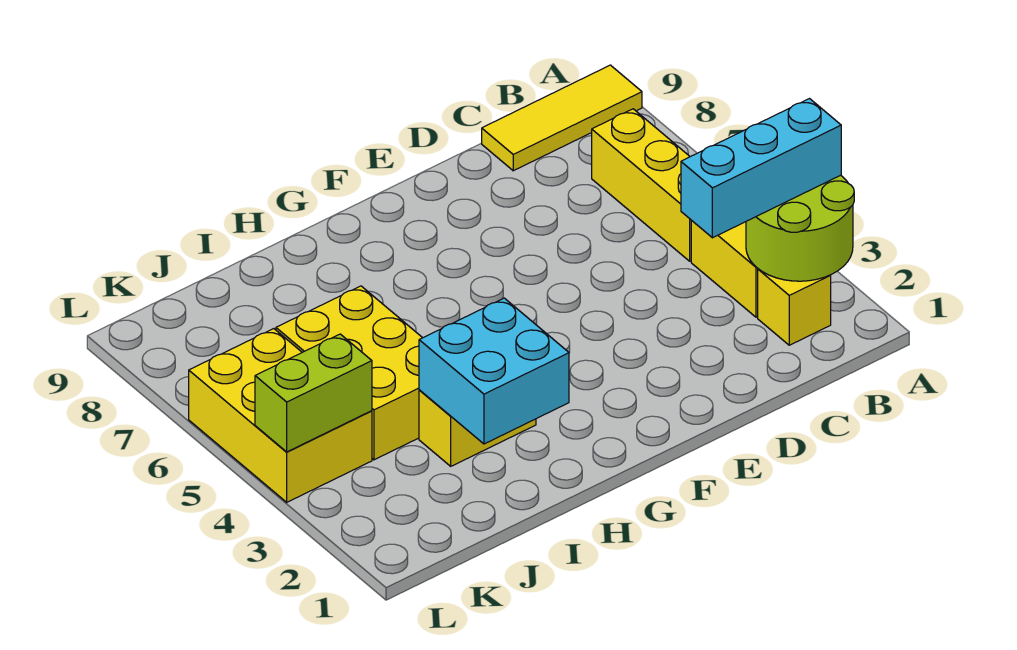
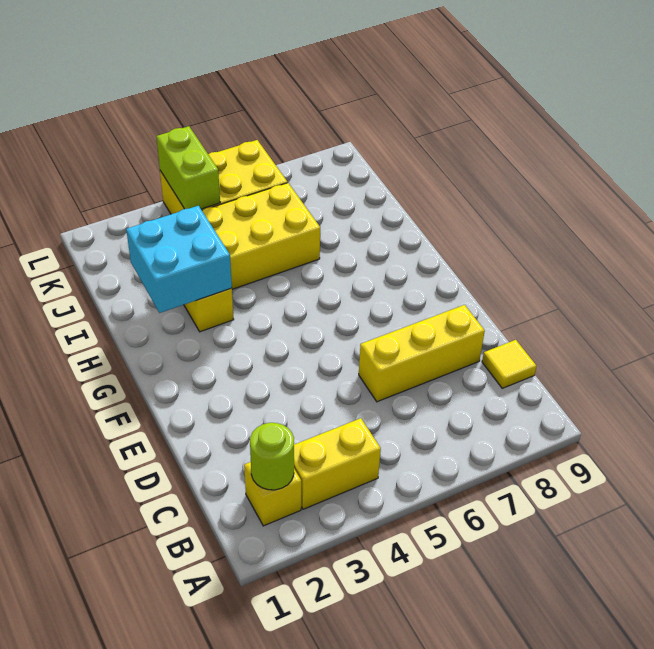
lime round brick A2:B3 level 2 -> lime round brick B2 level 2
cyan brick A3:C3 level 3 -> none
yellow tile A9:C9 level 1 -> yellow tile C9 level 1
yellow brick B5:B7 level 1 -> yellow brick D6:D8 level 1

